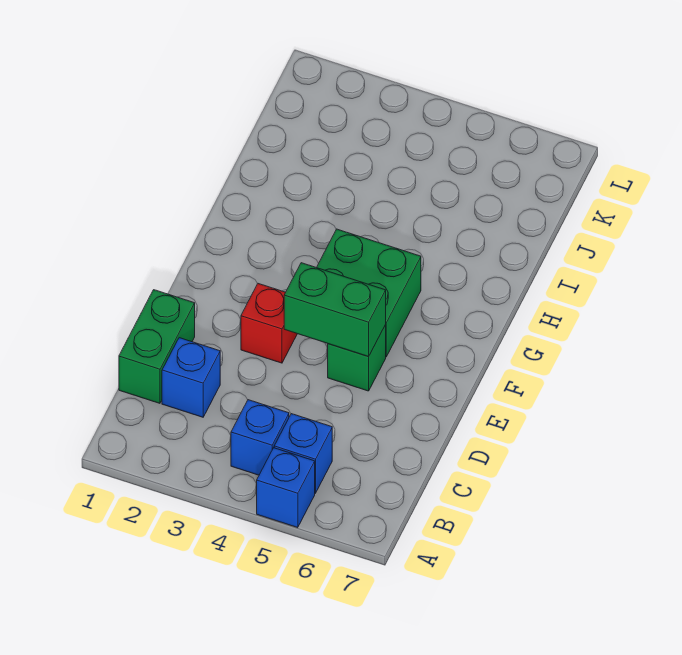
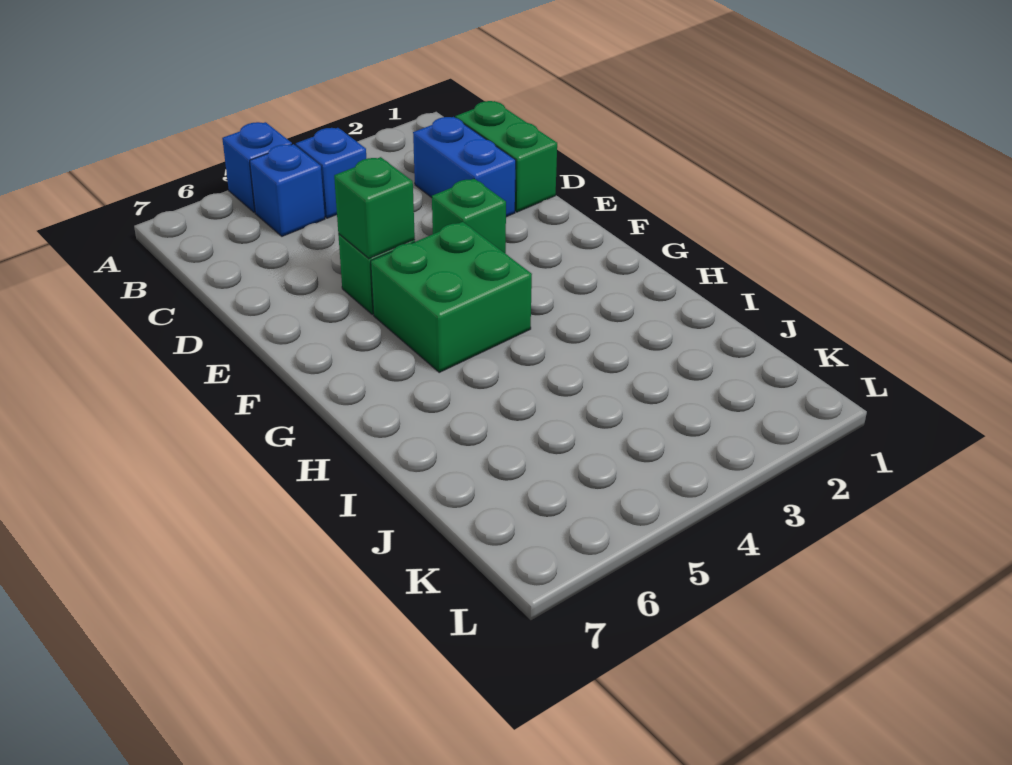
blue brick C2 level 1 -> blue brick C2:D2 level 1
red brick E3 level 1 -> green brick E3 level 1
green brick E4:E5 level 2 -> green brick E5 level 2

